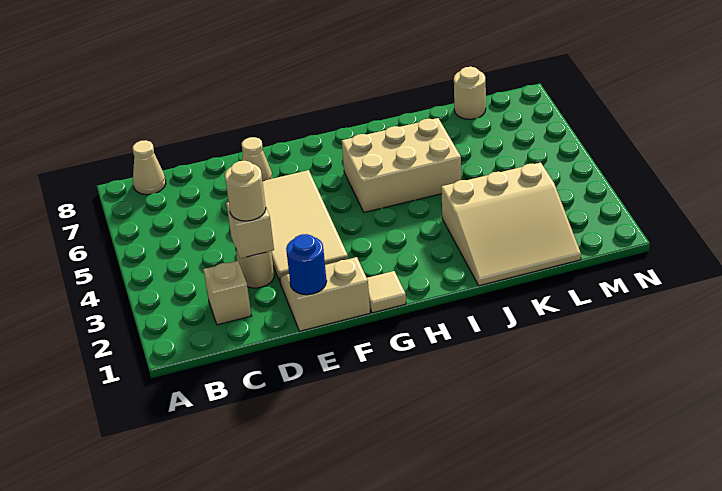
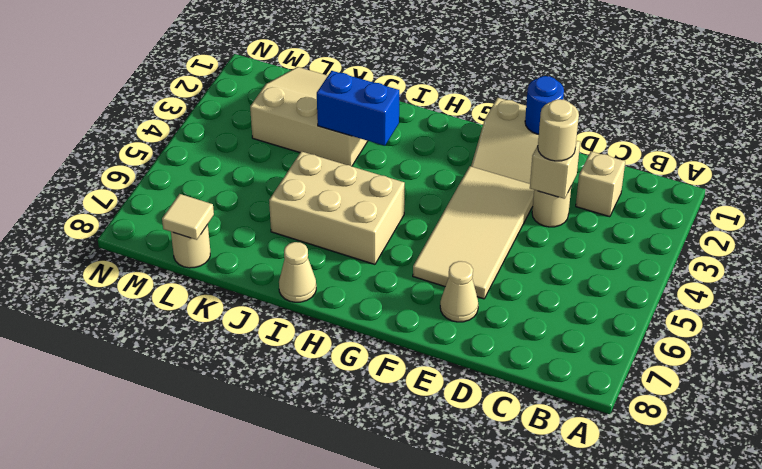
tan cone B8 level 1 -> tan cone I8 level 1
tan tile G1 level 1 -> tan tile L8 level 2
none -> blue brick I3:J3 level 2

